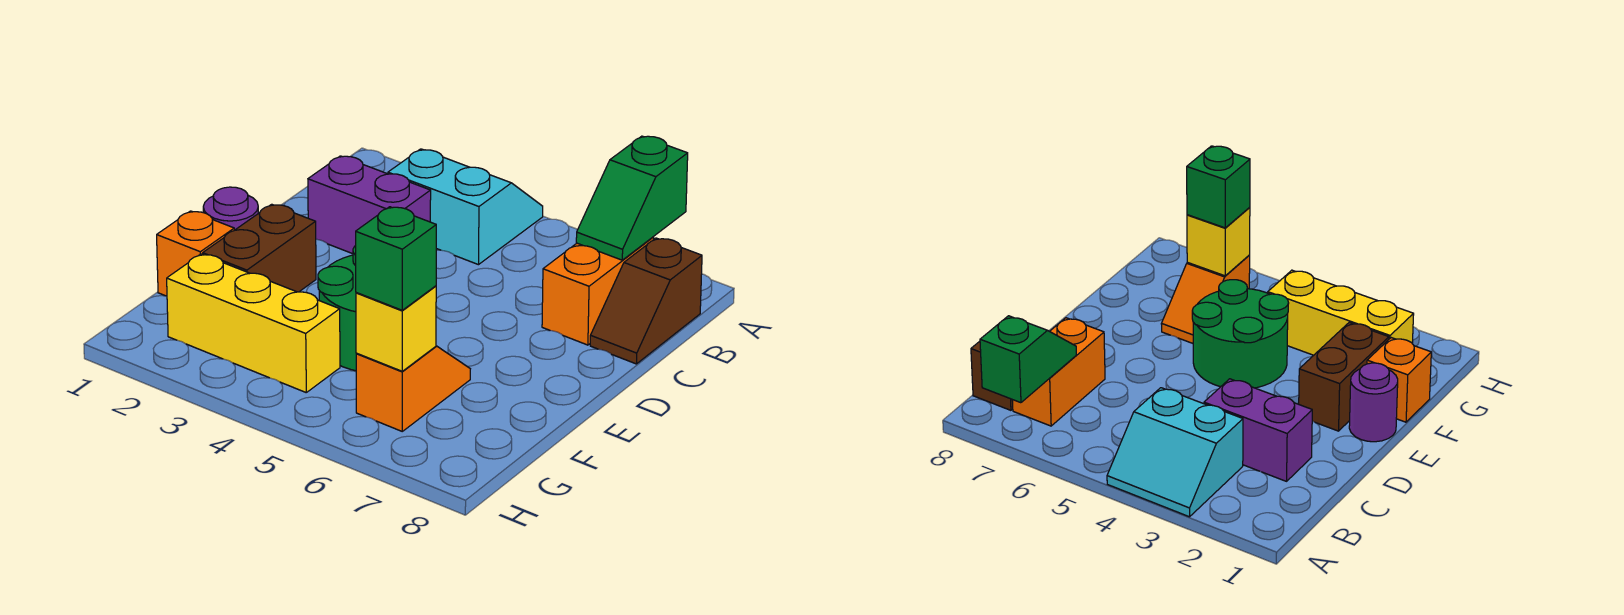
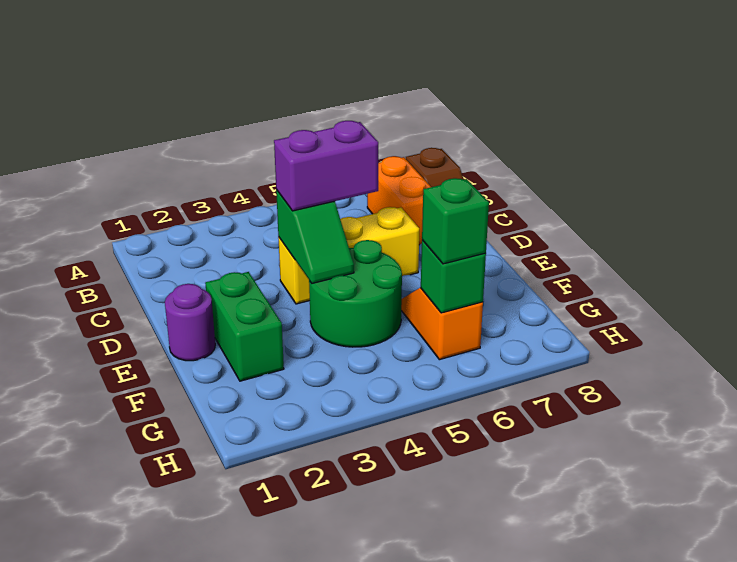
cyan slope A3:B4 level 1 top B -> none
green slope A7:B7 level 2 top A -> green slope D4:E4 level 2 top D
purple brick C2:C3 level 1 -> purple brick D4:D5 level 3
brown brick E2:F2 level 1 -> green brick E2:F2 level 1
orange brick F1 level 1 -> none
yellow brick G2:G4 level 1 -> yellow brick D4:D6 level 1
yellow brick G6 level 2 -> green brick G6 level 2

